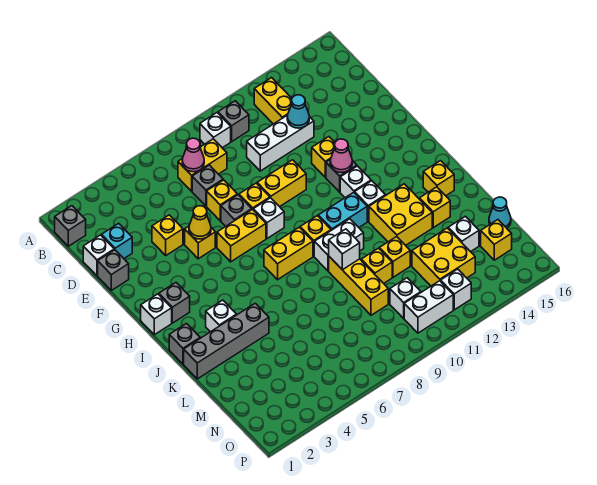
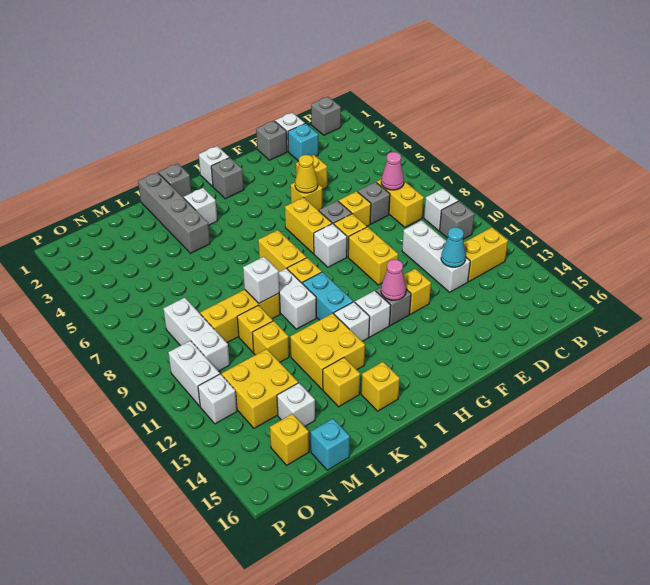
cyan cone M16 level 1 -> cyan brick M16 level 1
white brick N10 level 1 -> white brick N8:N10 level 1

